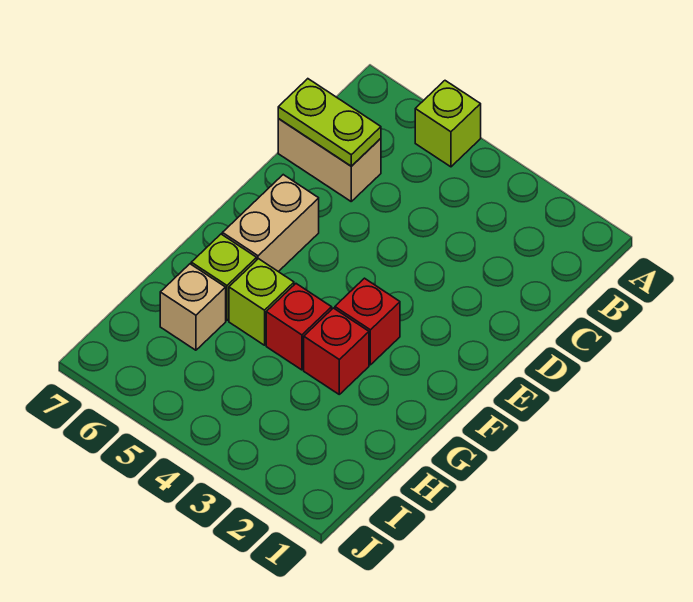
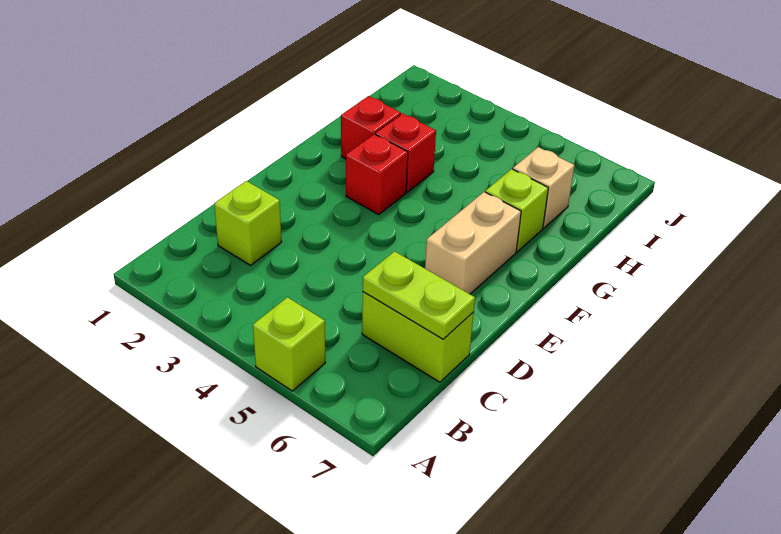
tan brick C6:C7 level 1 -> lime brick C6:C7 level 1
red brick G4 level 1 -> red brick G2 level 1
lime brick G5 level 1 -> lime brick C2 level 1

